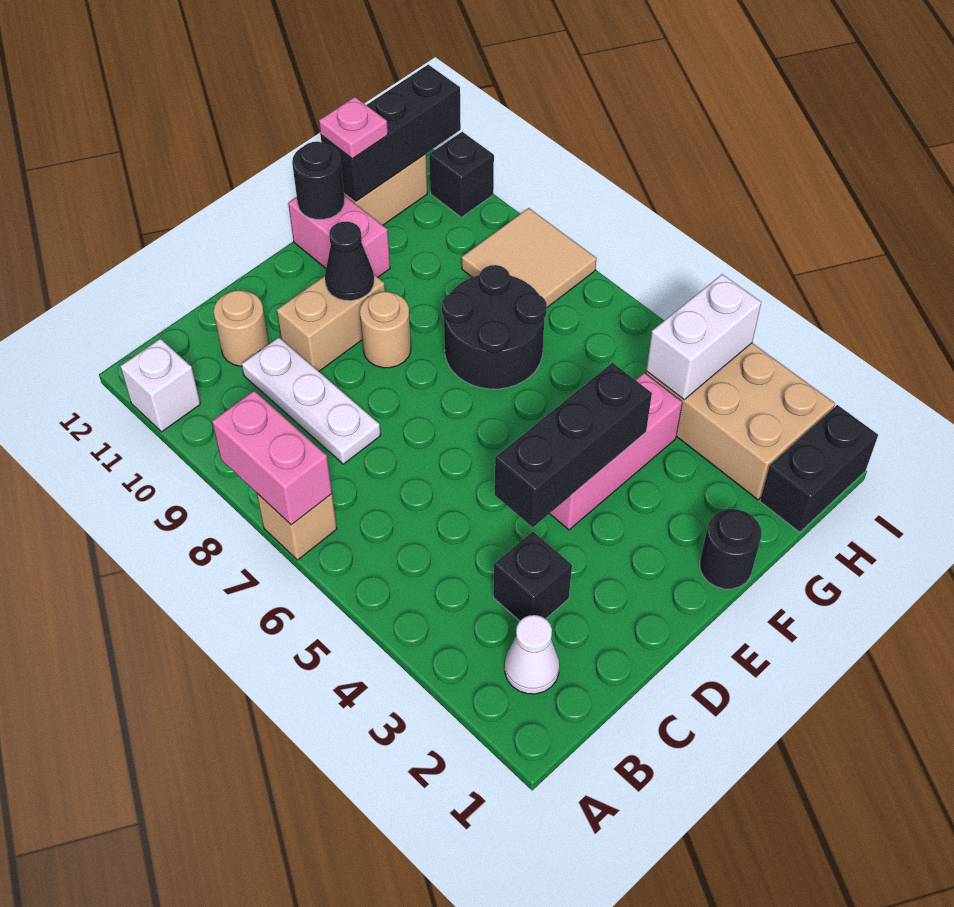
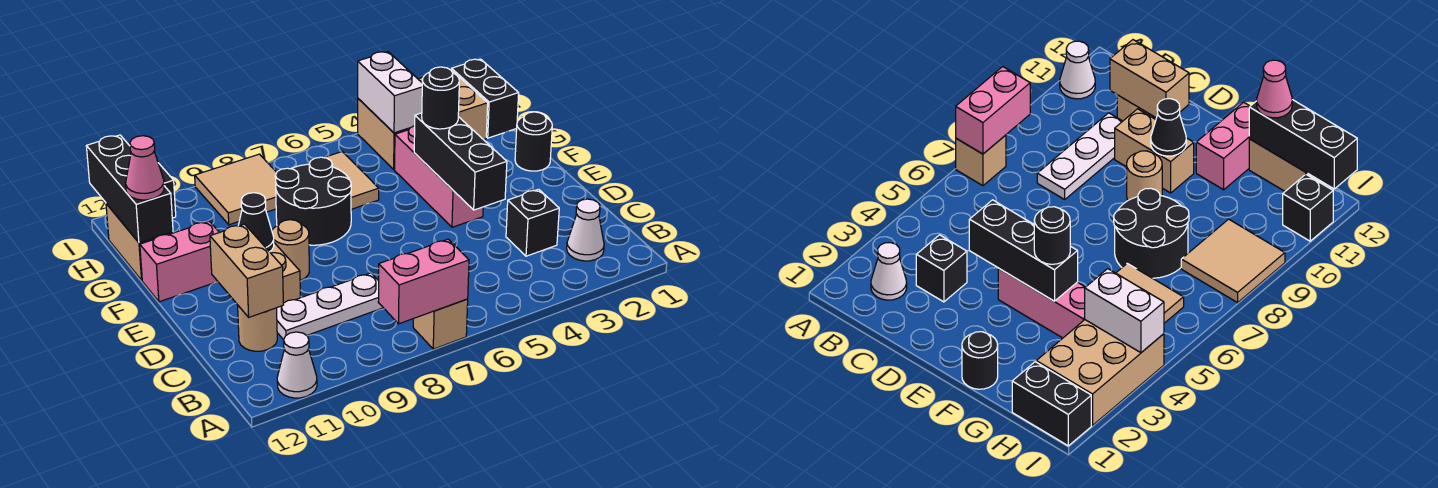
white brick A11 level 1 -> white cone A11 level 1
none -> tan brick C11:D11 level 2
black round brick F12 level 2 -> black round brick F4 level 3
none -> tan tile G6:H6 level 1
pink plate G12 level 3 -> pink cone G12 level 3

